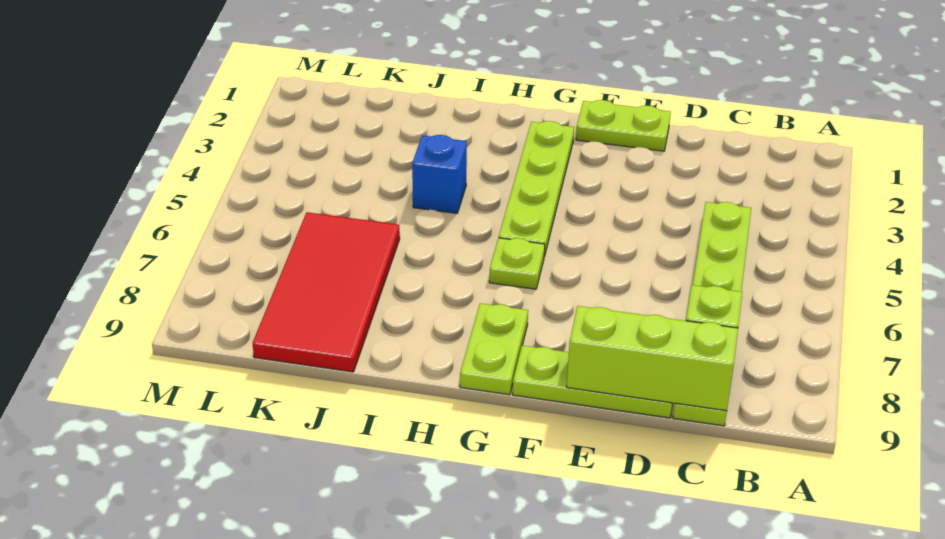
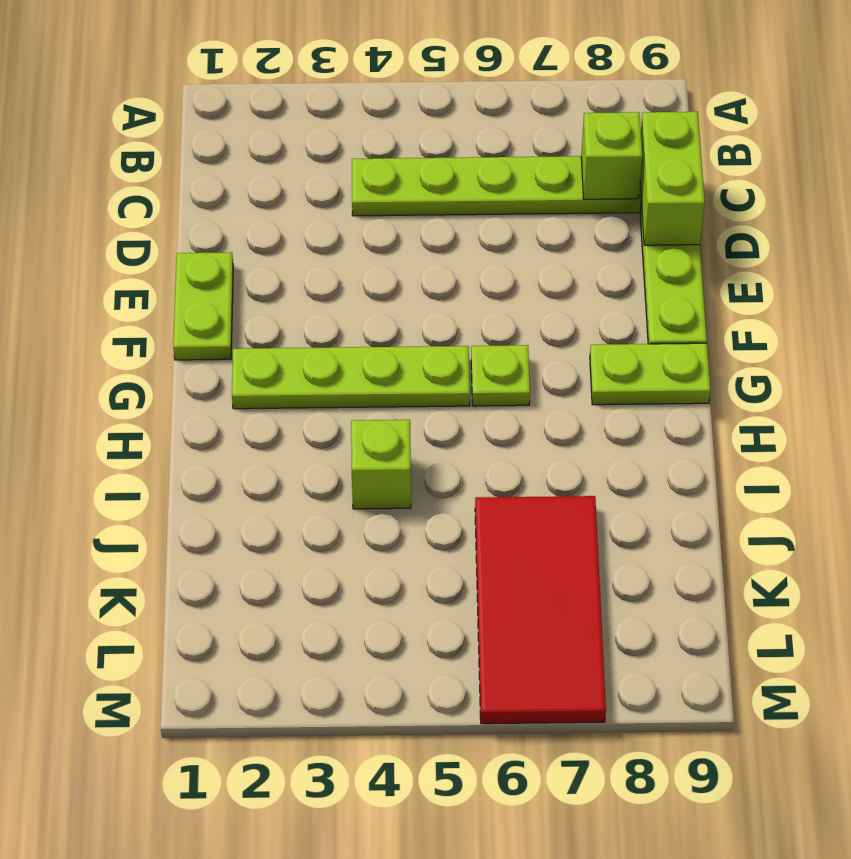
lime brick C9:E9 level 2 -> lime brick C9:D9 level 2
blue brick I4 level 1 -> lime brick I4 level 1
red tile J6:K9 level 1 -> red tile J6:M7 level 1

